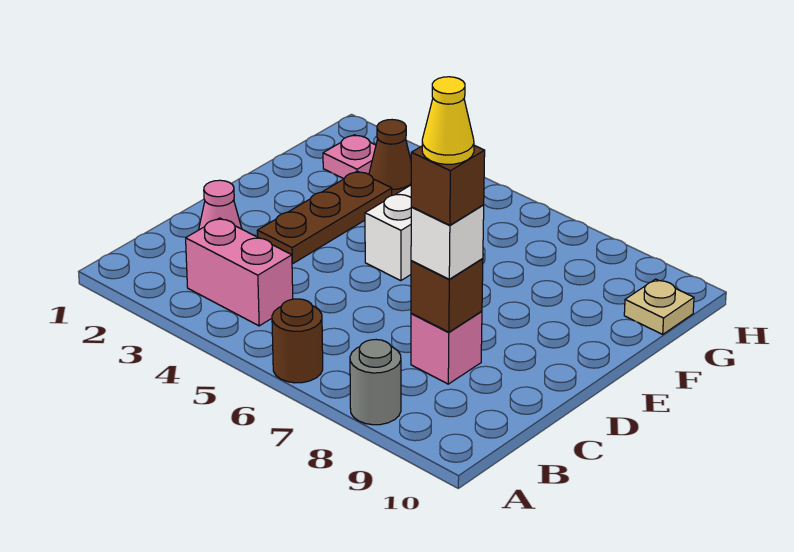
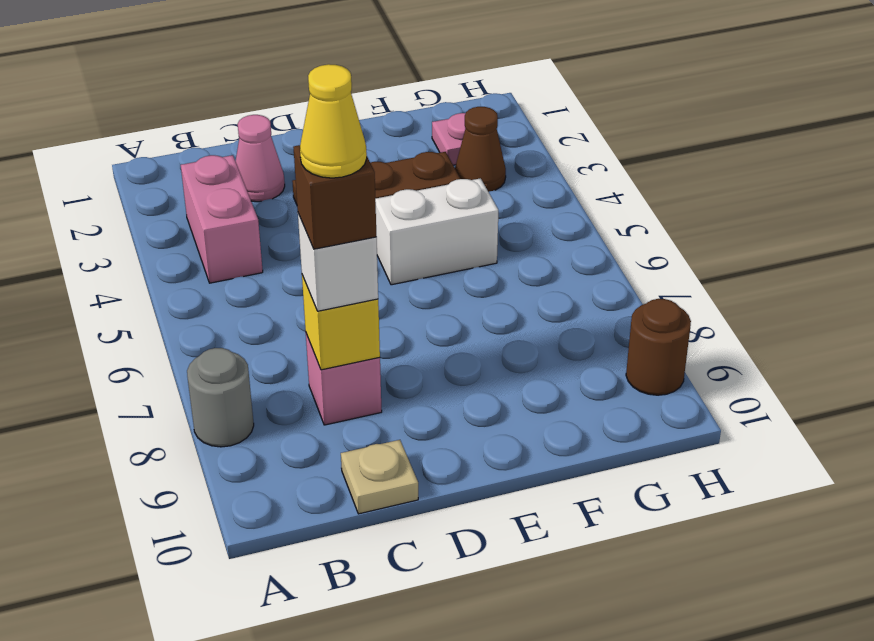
brown round brick A6 level 1 -> brown round brick H9 level 1
brown brick C8 level 2 -> yellow brick C8 level 2
tan plate G10 level 1 -> tan plate C10 level 1

